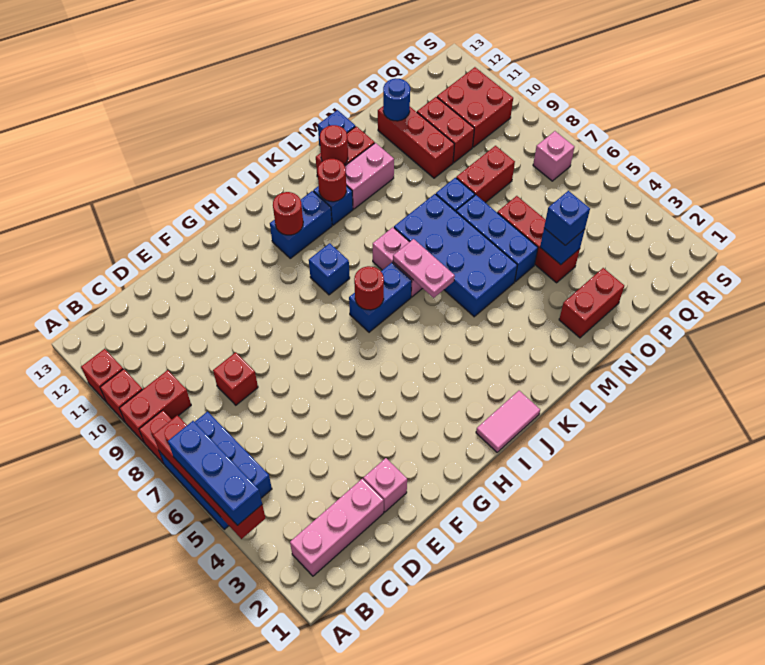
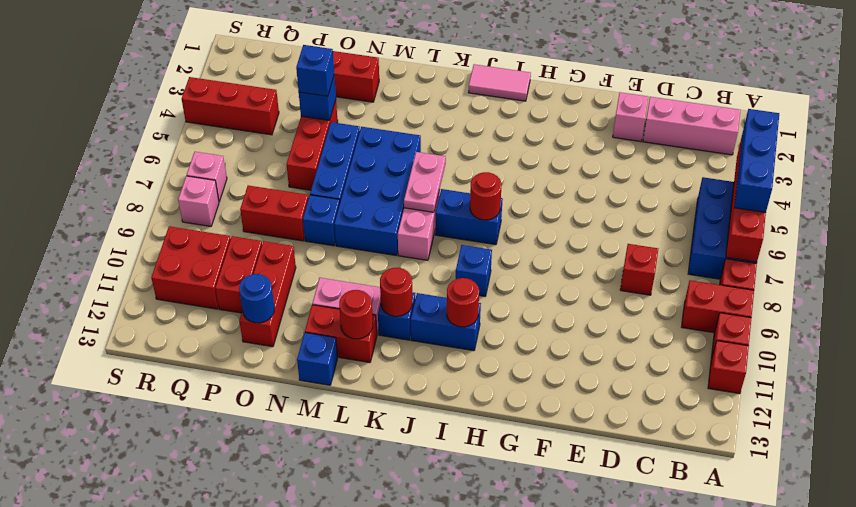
none -> red brick Q4:S4 level 1
none -> pink brick R8 level 1

